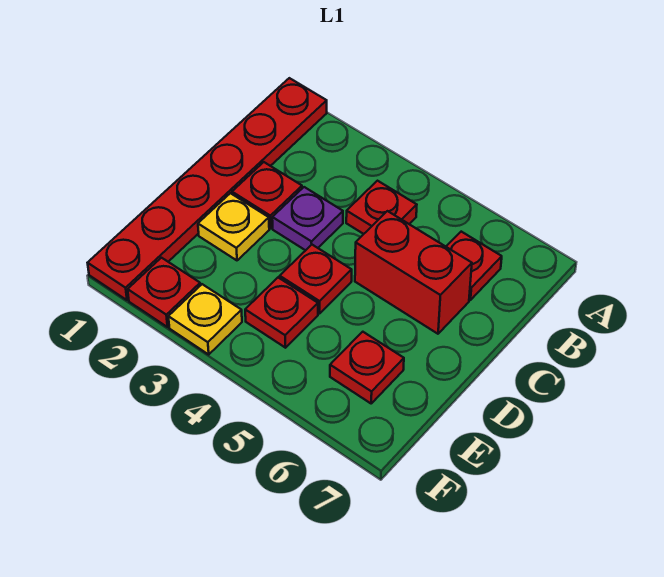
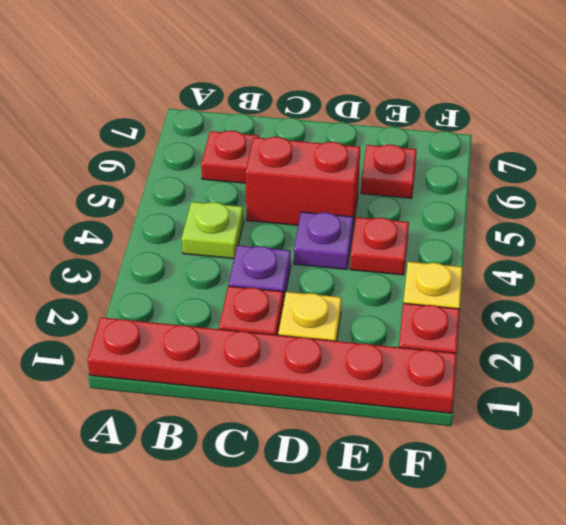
red plate B4 level 1 -> lime plate B4 level 1
red brick C5:C6 level 1 -> red brick C5:D5 level 1
red plate D4 level 1 -> purple plate D4 level 1

